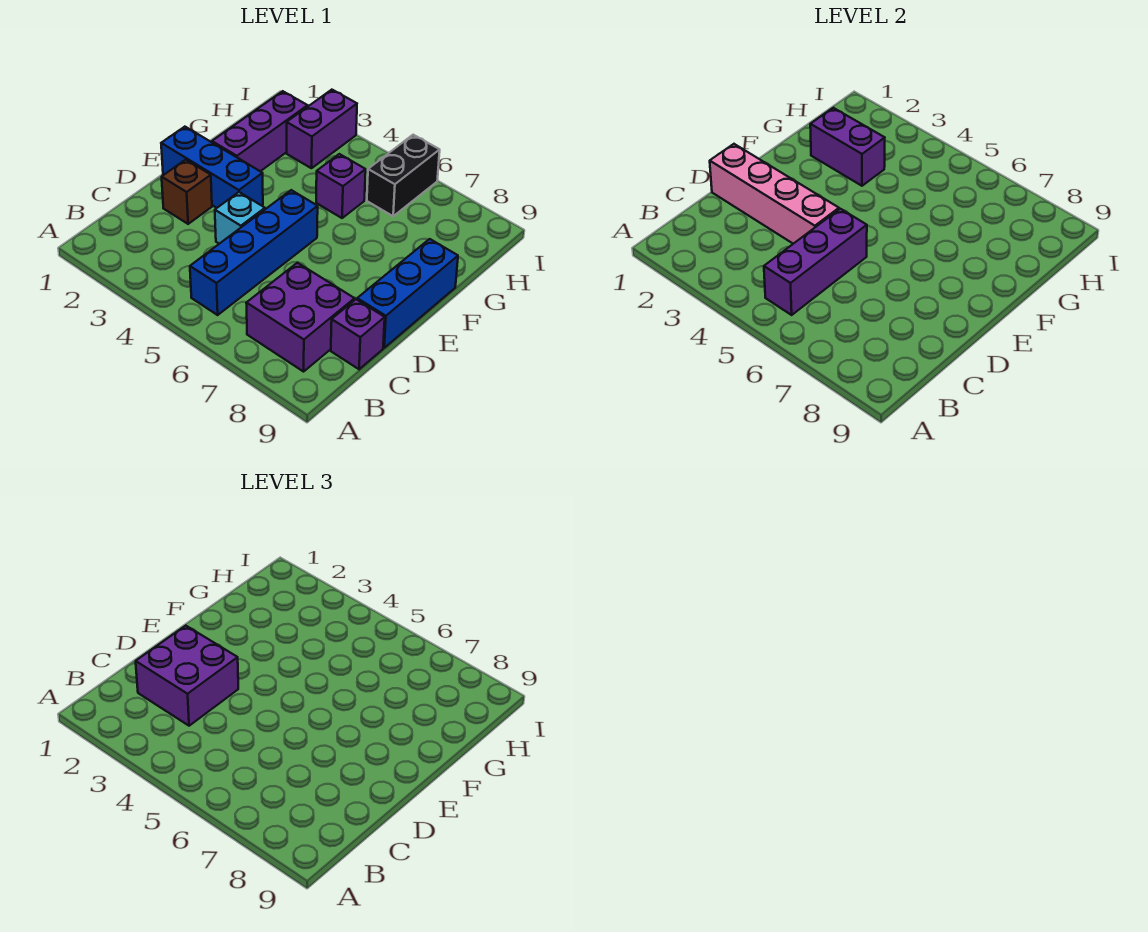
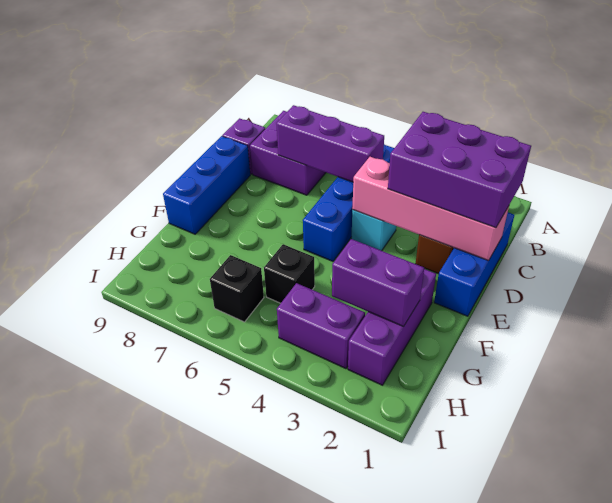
purple brick B5:D5 level 2 -> purple brick C5:C7 level 2
purple brick C2:D3 level 3 -> purple brick C1:D3 level 3
blue brick E1:E3 level 1 -> blue brick C1:E1 level 1
purple brick G5 level 1 -> black brick G5 level 1
purple brick H3:I3 level 1 -> purple brick H3:H4 level 1
black brick H6:I6 level 1 -> black brick H6 level 1

